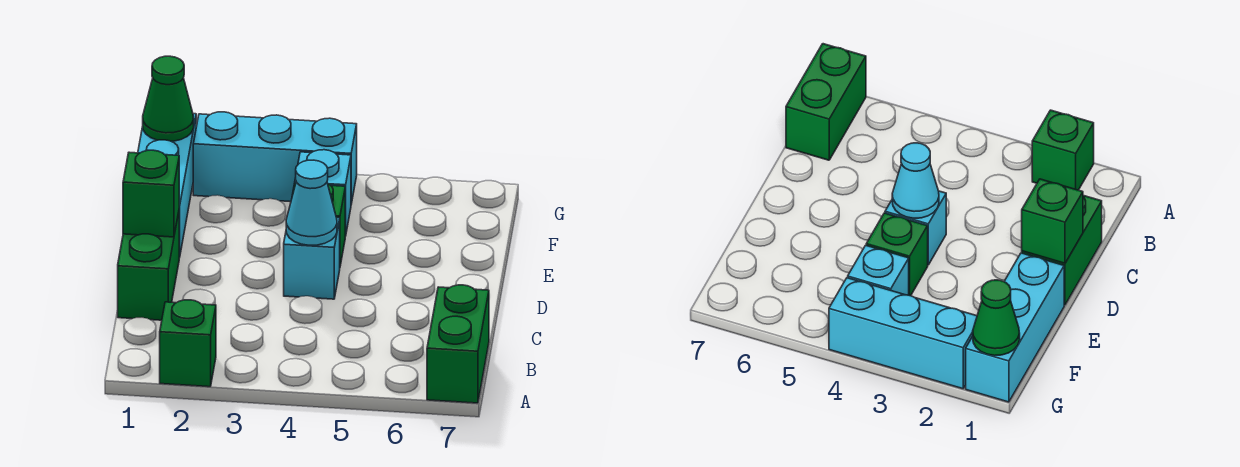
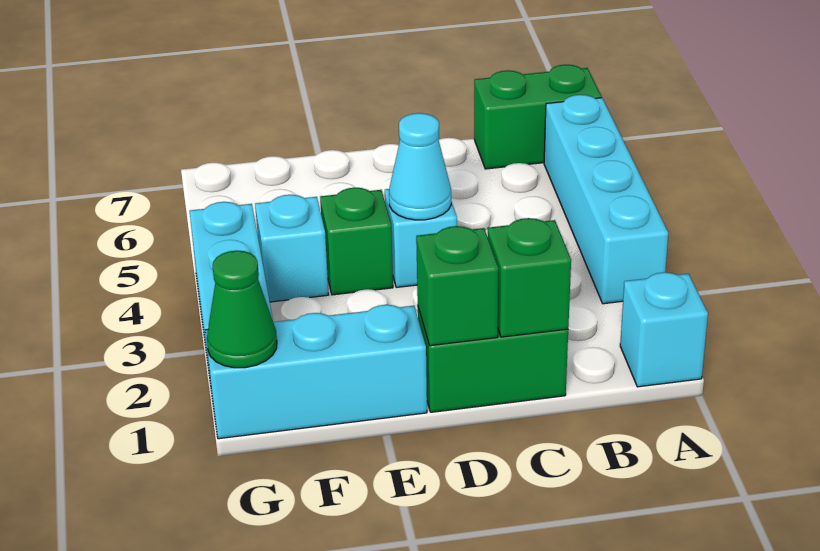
none -> cyan brick A1 level 1
green brick A2 level 1 -> green brick C1 level 2
none -> cyan brick A3:A6 level 1

